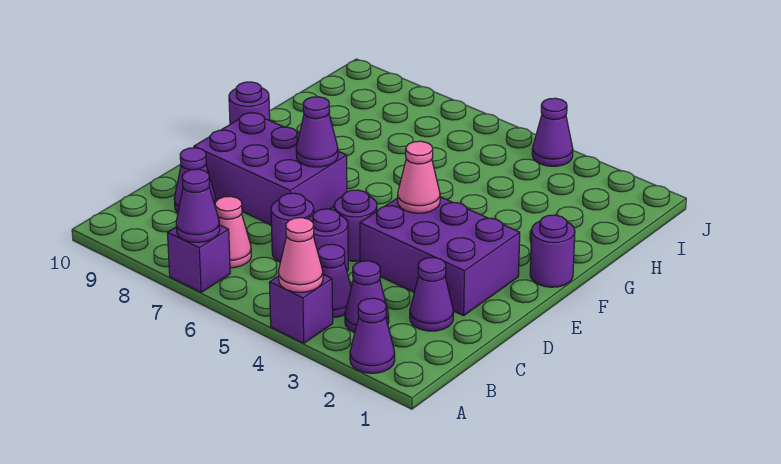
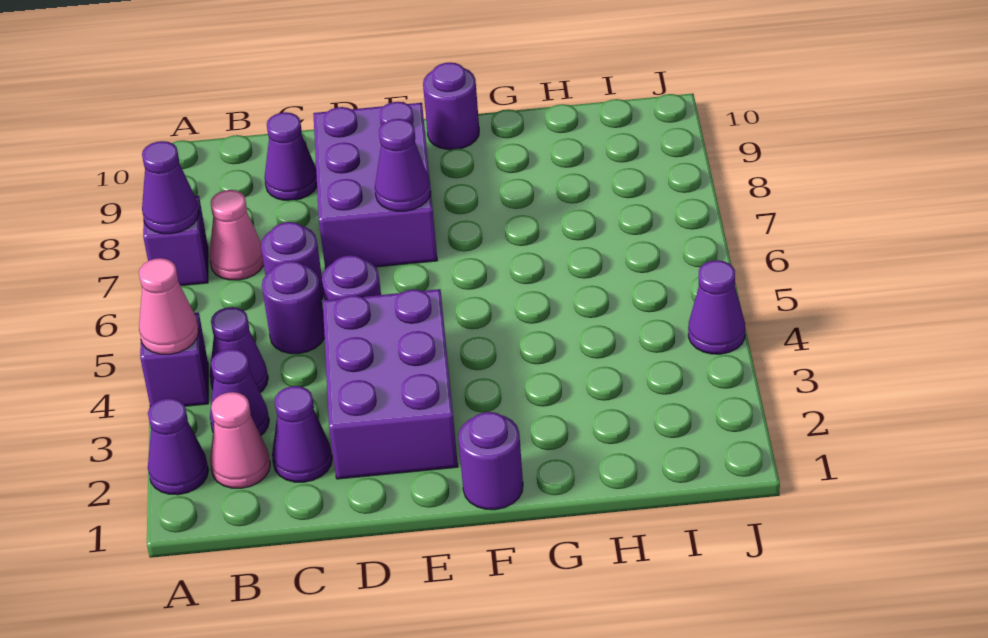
pink cone E4 level 2 -> pink cone B2 level 1

